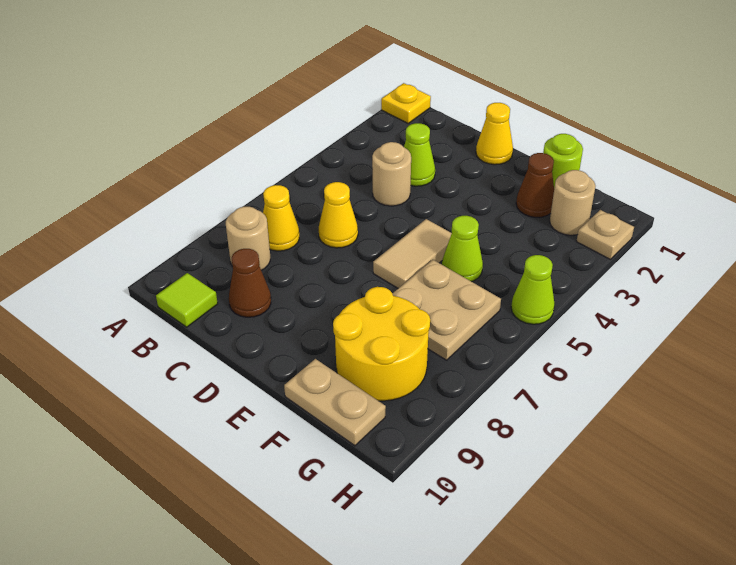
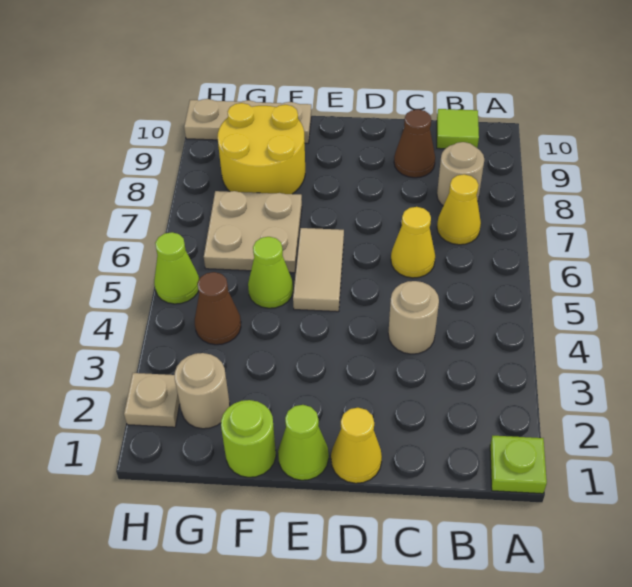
yellow plate A1 level 1 -> lime plate A1 level 1
lime cone C3 level 1 -> lime cone E1 level 1
brown cone F2 level 1 -> brown cone G4 level 1
tan plate F10:G10 level 1 -> tan plate F10:H10 level 1

